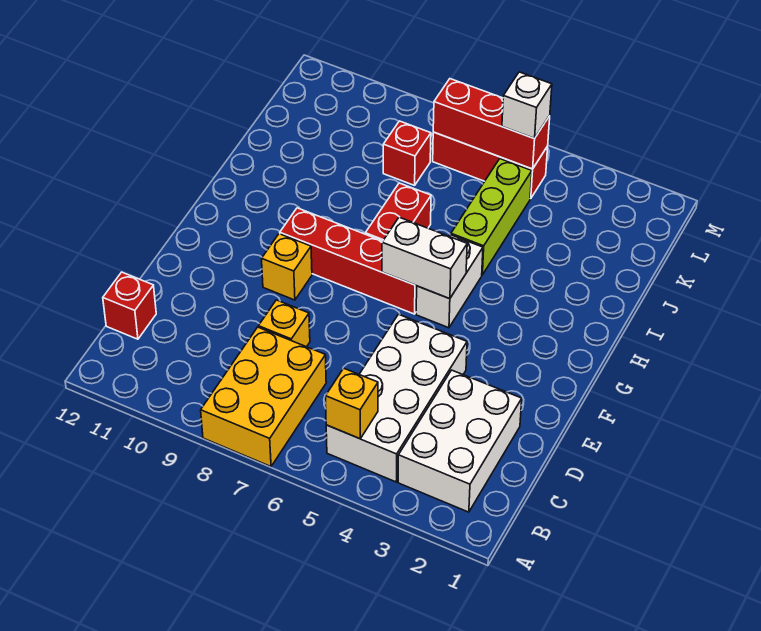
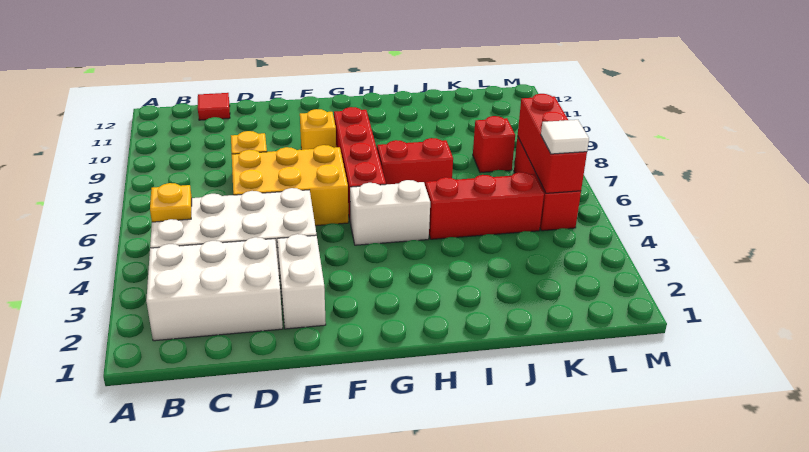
yellow brick A7:C8 level 1 -> yellow brick D6:F7 level 1
yellow brick B5 level 2 -> yellow plate B5 level 2
red brick C12 level 1 -> red tile C12 level 1
white brick G5:G6 level 2 -> white brick E2:E3 level 1
lime brick I5:K5 level 1 -> red brick I5:K5 level 1
white brick L5 level 3 -> white tile L5 level 3

